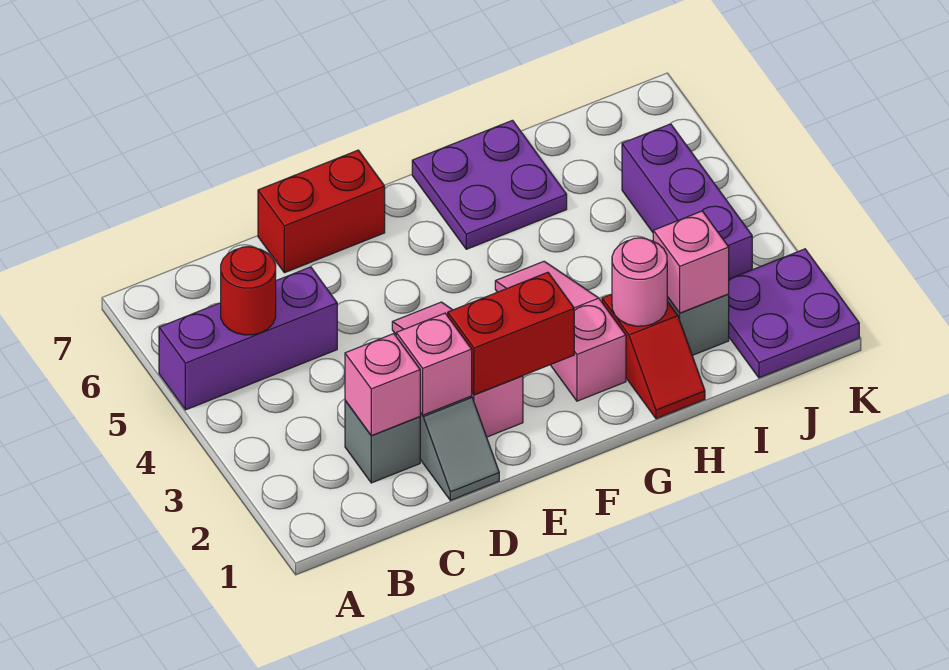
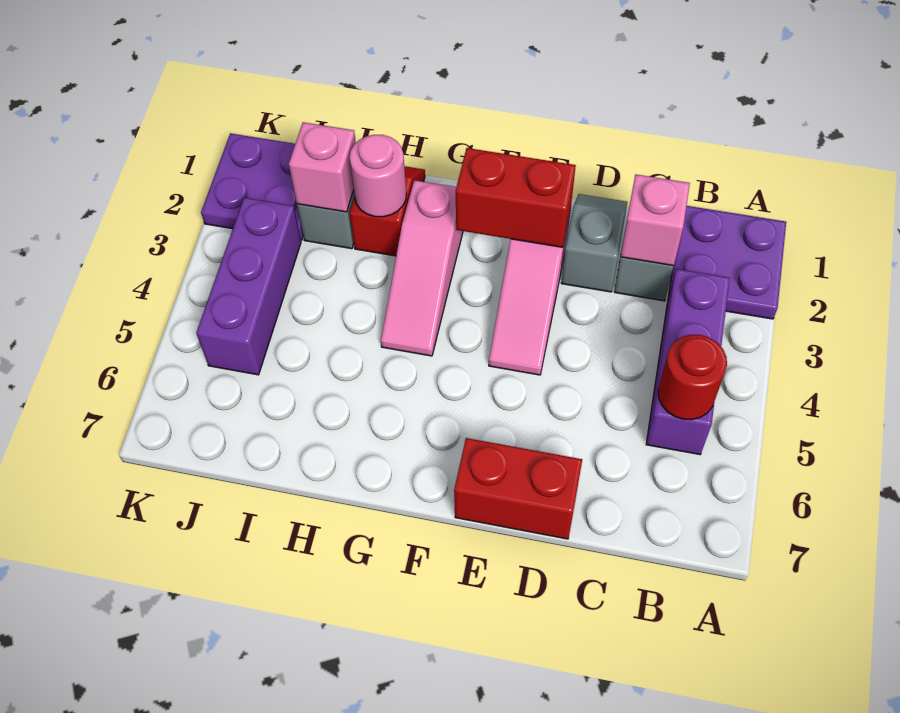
purple brick A5:C5 level 1 -> purple brick B3:B5 level 1
pink brick D2 level 2 -> none
purple plate G6:H7 level 1 -> purple plate A1:B2 level 1

